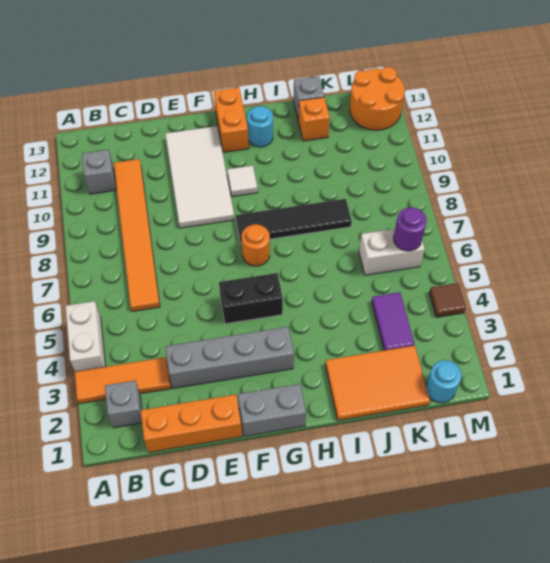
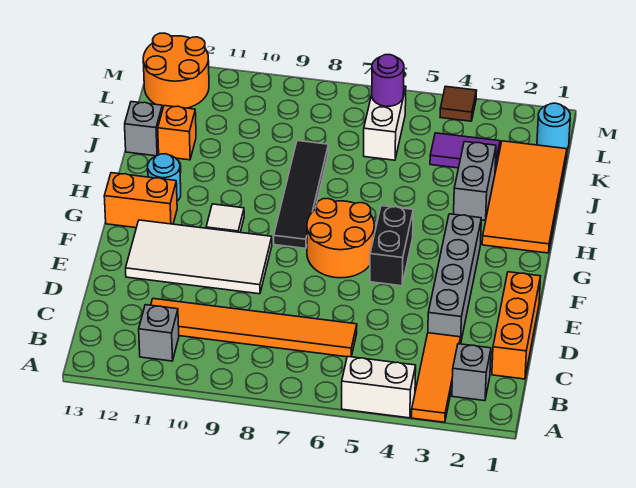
grey brick F1:G1 level 1 -> grey brick I3:J3 level 1
orange round brick G7 level 1 -> orange round brick F6:G7 level 1
orange tile I1:K2 level 1 -> orange tile H1:K2 level 1

